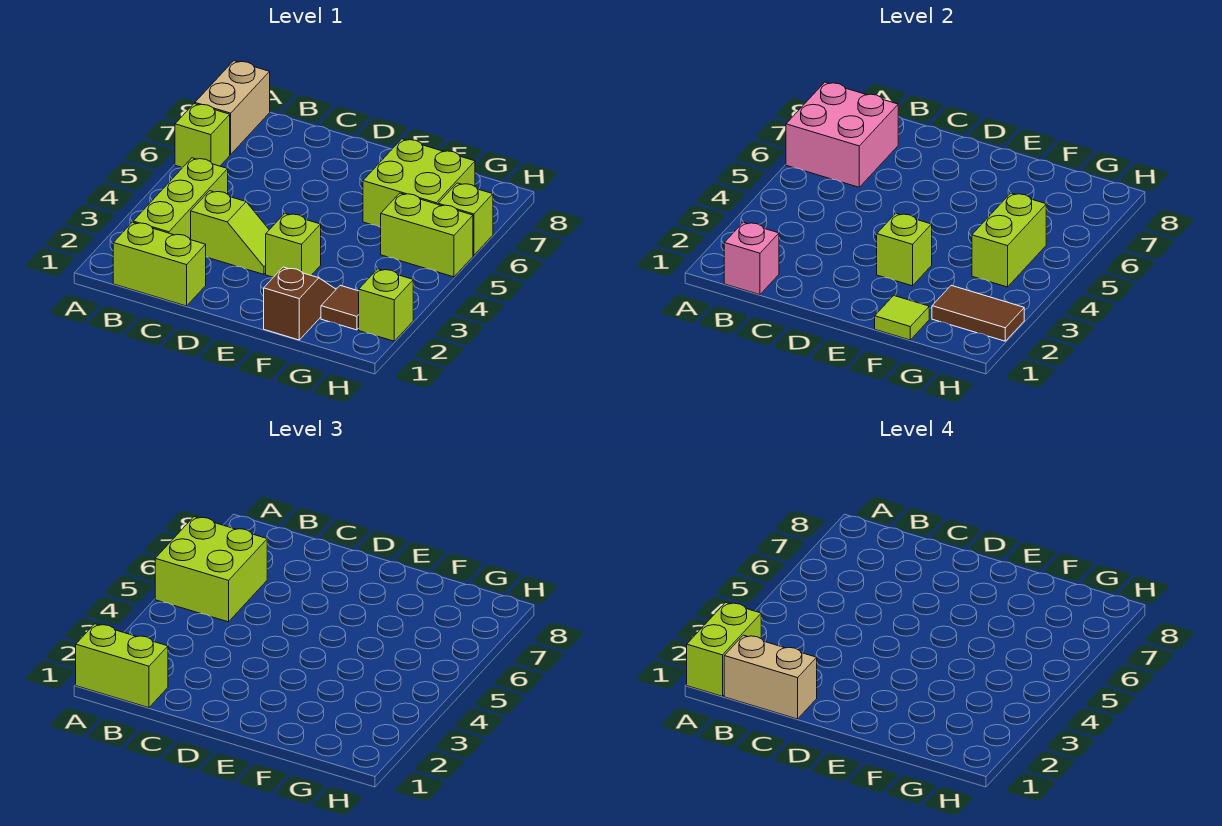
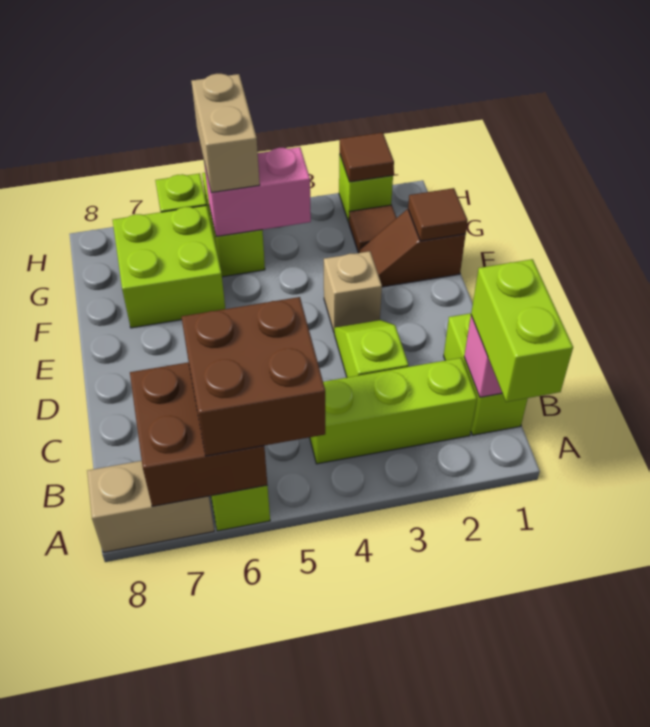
lime brick A1:A2 level 4 -> none
lime brick A5:B6 level 3 -> brown brick A5:B6 level 3
pink brick A6:B7 level 2 -> brown brick A6:B7 level 2
tan brick B1:C1 level 4 -> tan brick G5:H5 level 3
lime brick E3 level 1 -> tan brick E3 level 1
lime brick E3 level 2 -> none
lime tile F1 level 2 -> brown tile F1 level 2
brown tile G2:H2 level 2 -> brown tile H2 level 2
lime brick G4:G5 level 2 -> pink brick G4:G5 level 2

